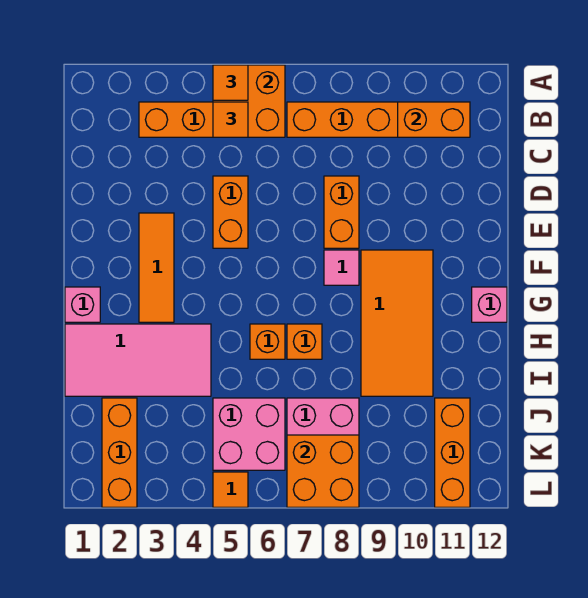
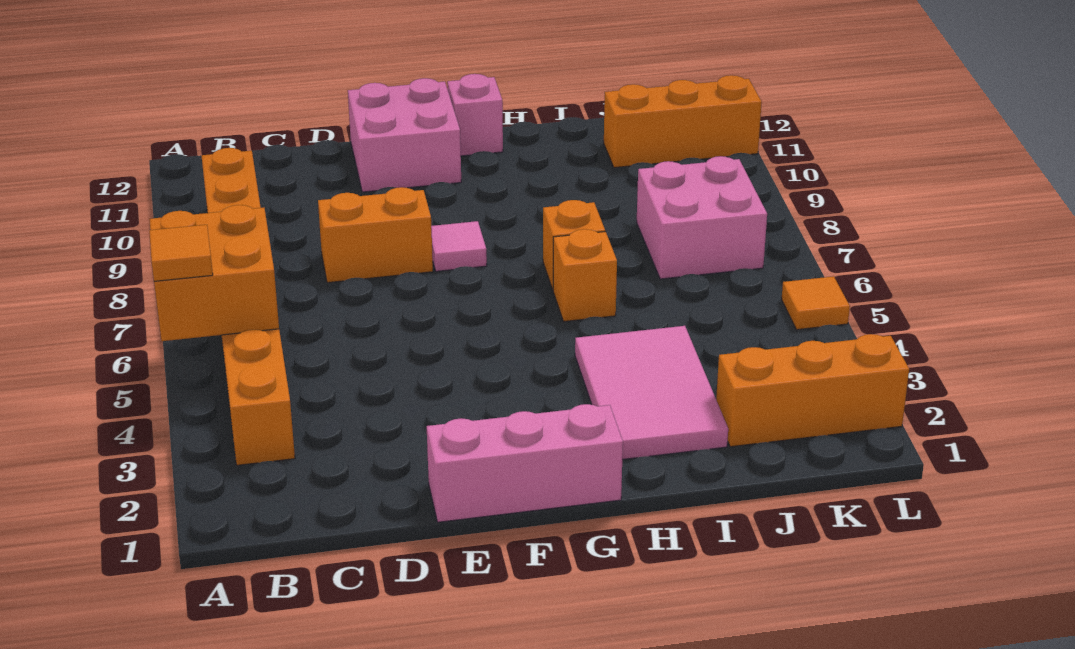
orange tile B5 level 3 -> none
orange brick B10:B11 level 2 -> none
orange brick D5:E5 level 1 -> none
orange tile E3:G3 level 1 -> none
orange tile F9:I10 level 1 -> none
pink brick G1 level 1 -> pink brick E1:G1 level 1
pink tile H1:I4 level 1 -> pink tile H2:I4 level 1
pink brick J5:K6 level 1 -> pink brick E11:F12 level 1
orange brick K7:L8 level 2 -> none

